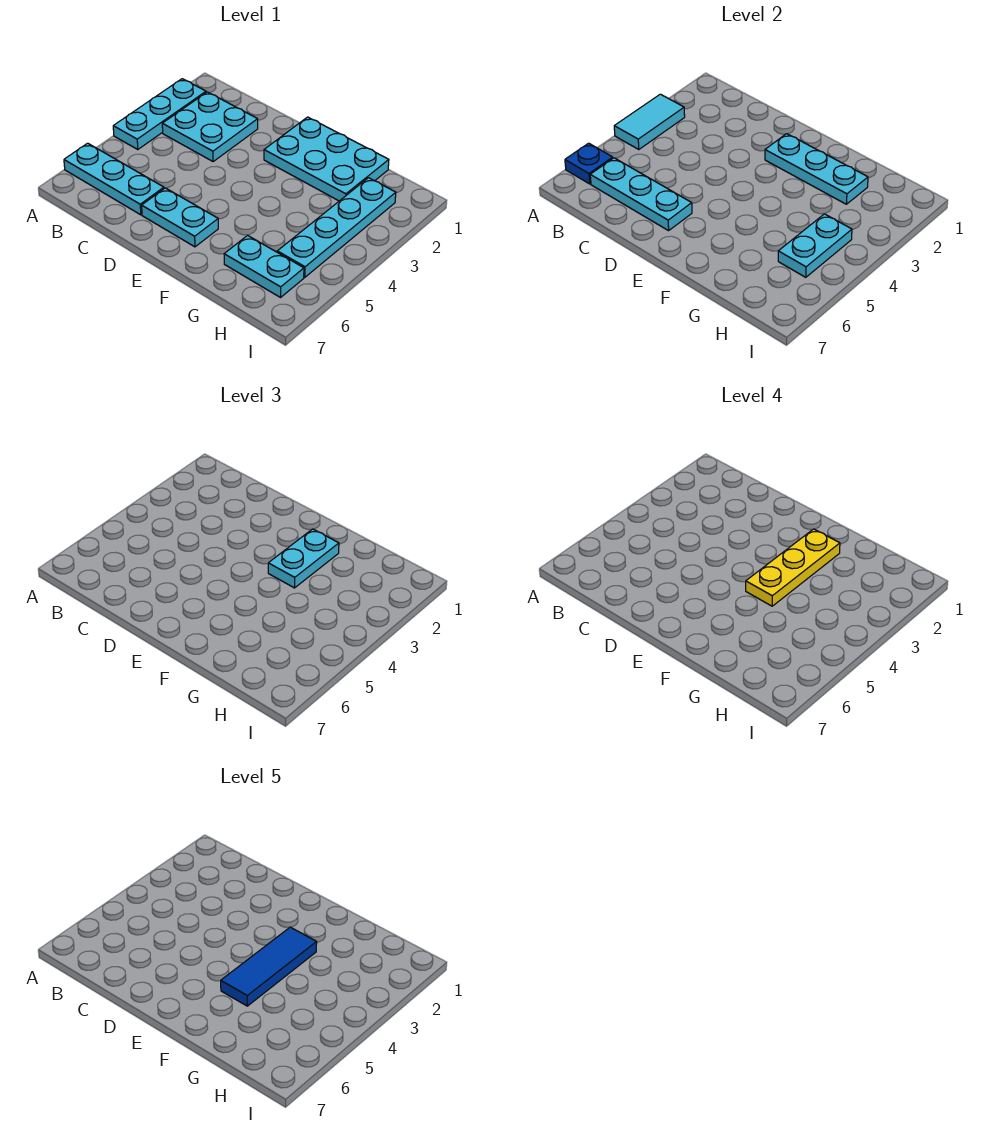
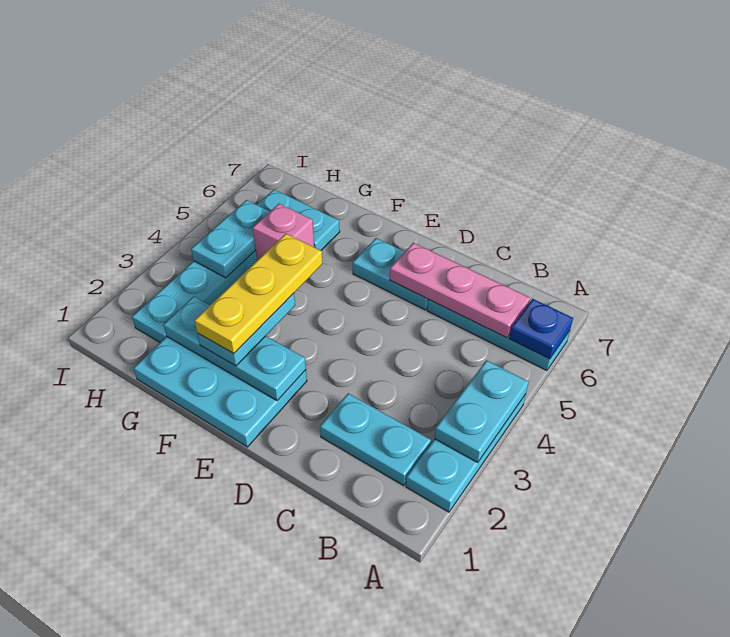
cyan tile A3:A4 level 2 -> cyan plate A3:A4 level 2
cyan plate B2:C3 level 1 -> cyan plate B2:C2 level 1
cyan plate B6:D6 level 2 -> pink plate B6:D6 level 2
blue tile F3:F5 level 5 -> none
none -> pink brick G5 level 1

